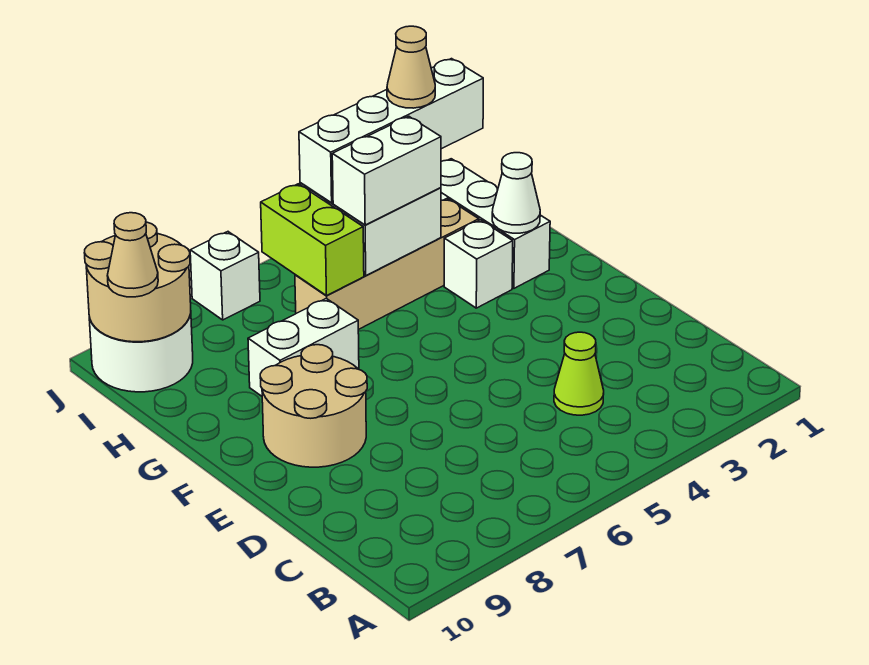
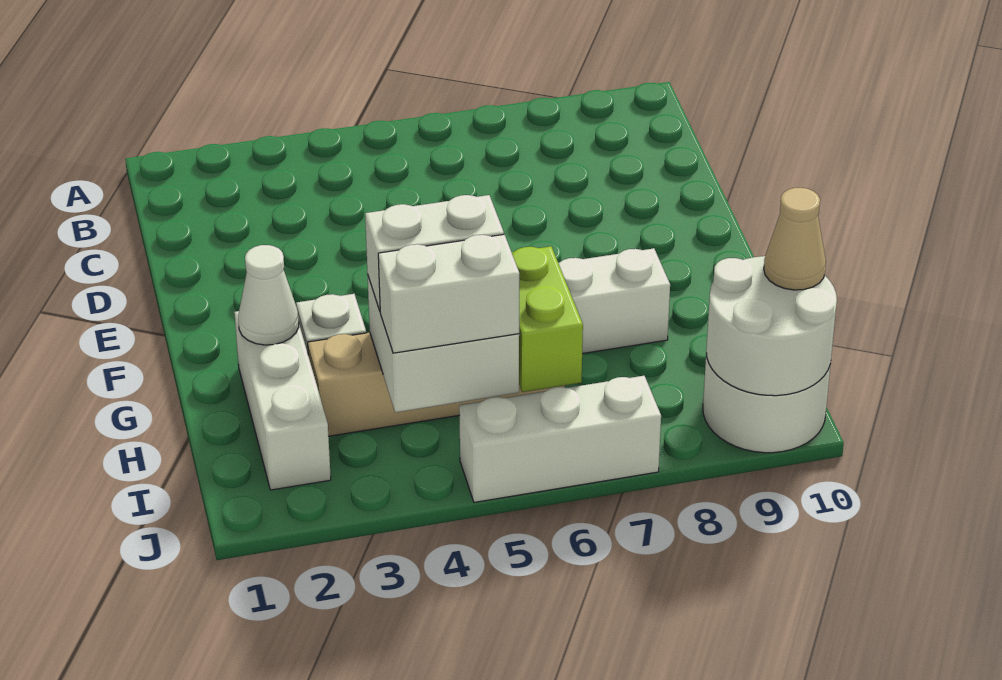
lime cone C4 level 1 -> none
tan round brick E8:F9 level 1 -> none
white brick I2:I5 level 3 -> white brick I4:I5 level 3
tan cone I3 level 4 -> none
tan round brick I9:J10 level 2 -> white round brick I9:J10 level 2
white brick J7 level 1 -> white brick J5:J7 level 1

